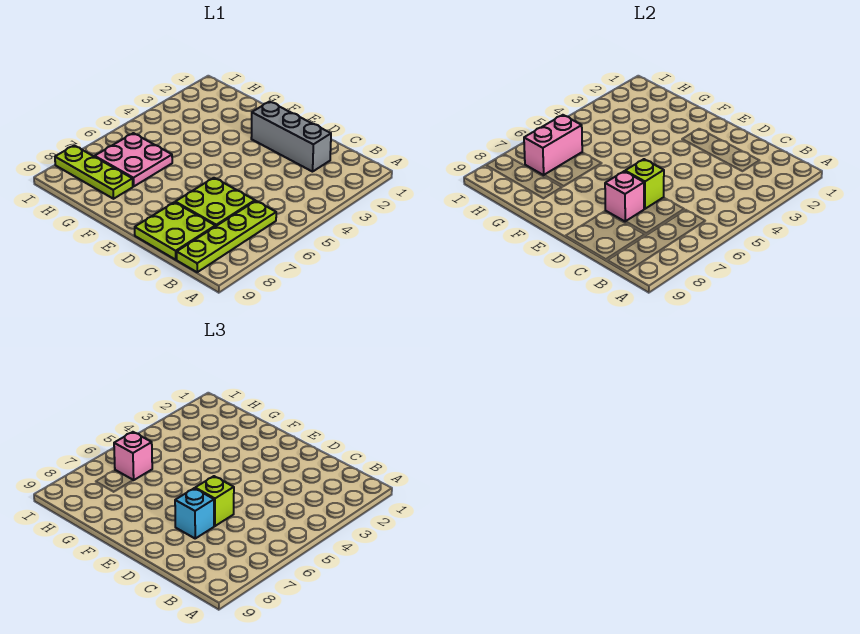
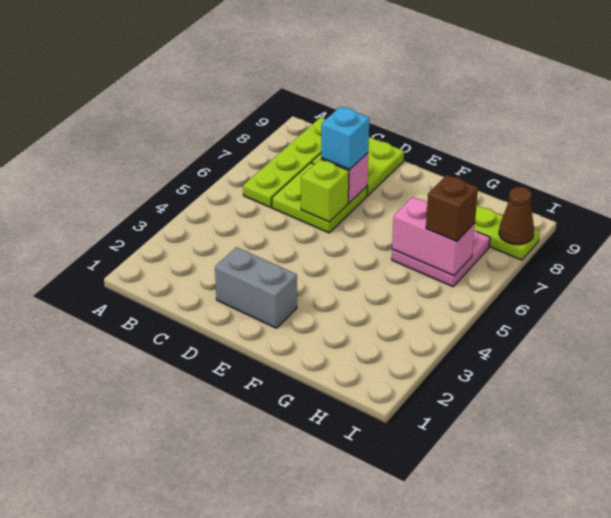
grey brick C2:E2 level 1 -> grey brick D2:E2 level 1
lime brick D6 level 3 -> none
pink brick H6:H7 level 2 -> pink brick G6:H6 level 2
pink brick H6 level 3 -> brown brick H6 level 3
none -> brown cone I8 level 2

